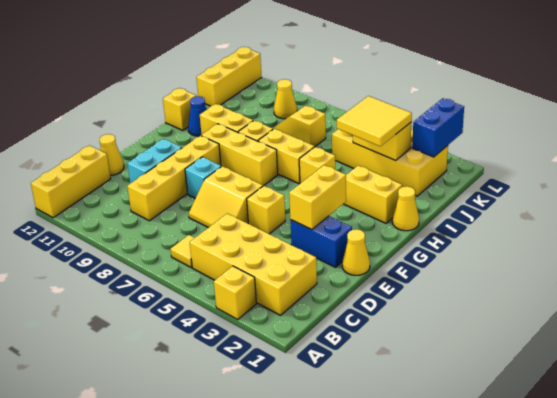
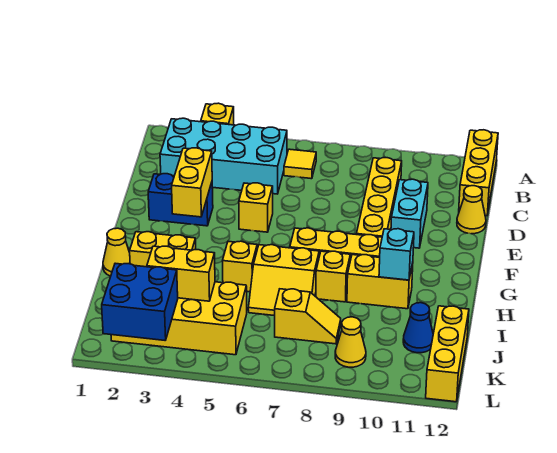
yellow brick B2:C5 level 1 -> cyan brick B2:C5 level 1
yellow slope D6:E7 level 1 top E -> none
yellow cone E1 level 1 -> none
cyan brick E8 level 1 -> cyan brick H10 level 2
blue cone H11 level 1 -> blue cone J11 level 1
yellow brick H12 level 1 -> none
yellow tile I3:J4 level 3 -> none
blue brick K2:L2 level 2 -> blue brick K2:L3 level 2

